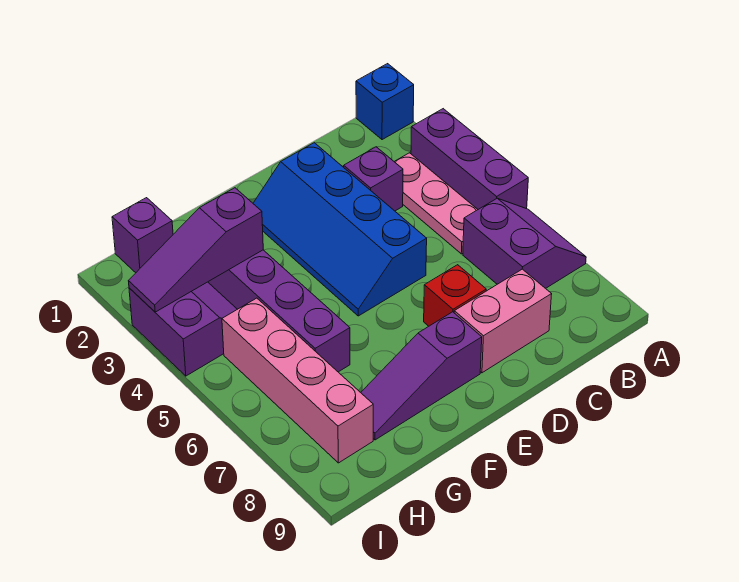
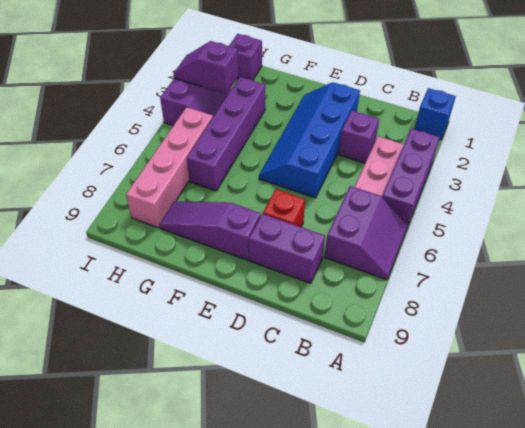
pink brick C8:D8 level 1 -> purple brick C8:D8 level 1
purple slope G3:I3 level 2 top G -> purple slope H3:I3 level 2 top H

